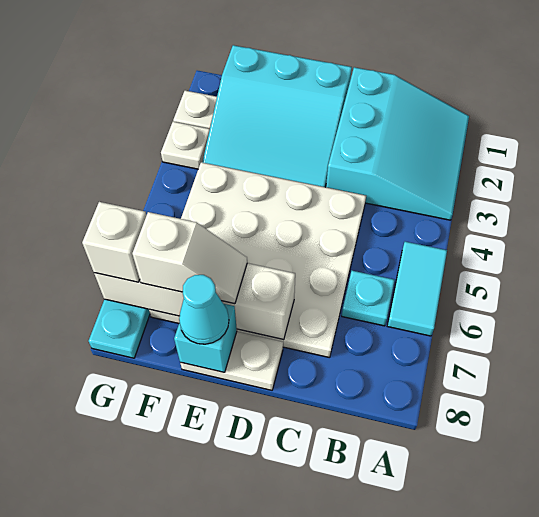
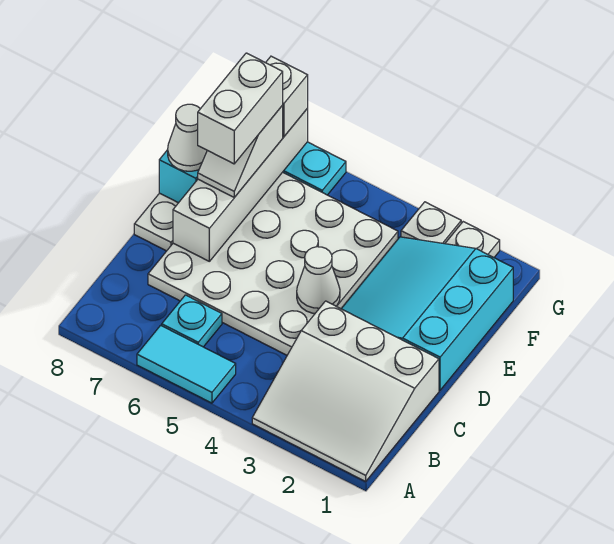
cyan slope A1:C3 level 1 top C -> white slope A1:C3 level 1 top C
none -> white cone D4 level 2
none -> white brick E7:F7 level 4
cyan cone E8 level 3 -> white cone E8 level 3

